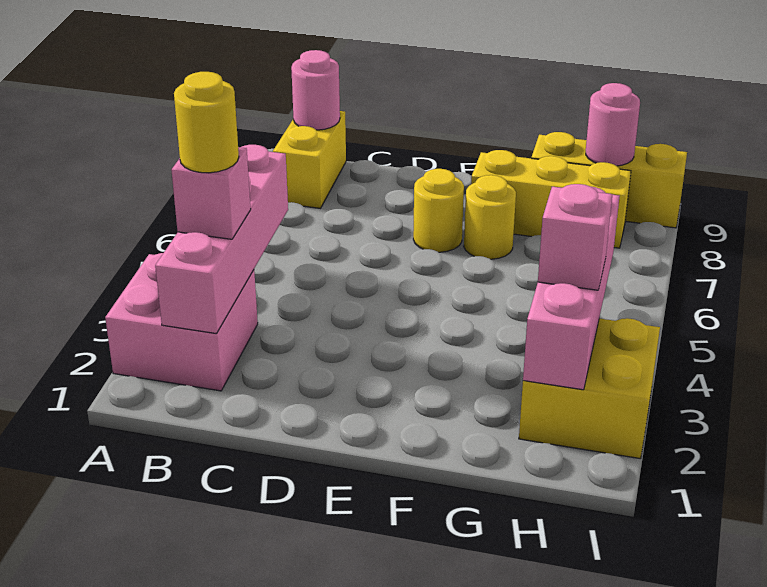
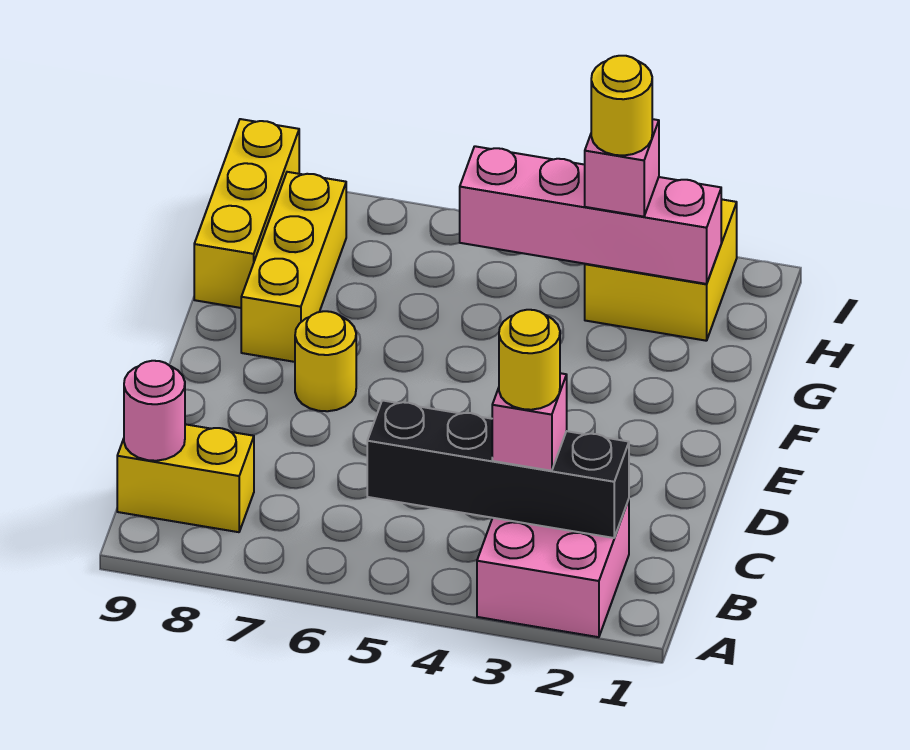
pink brick B2:B5 level 2 -> black brick B2:B5 level 2
yellow round brick F7 level 1 -> yellow round brick H3 level 4
pink round brick H9 level 2 -> none

